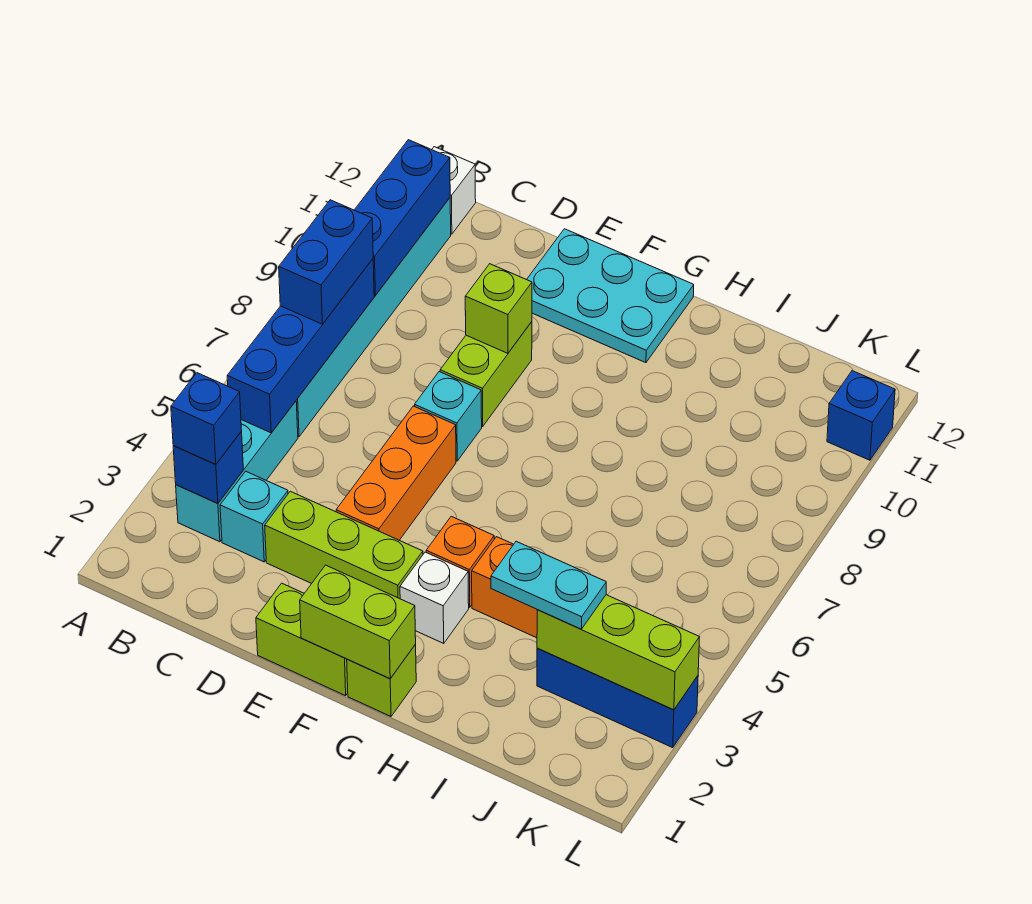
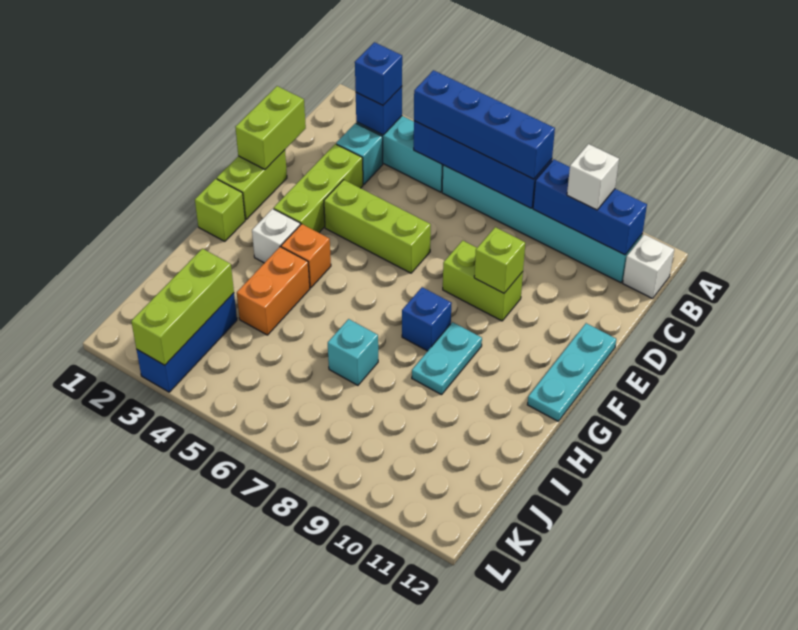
blue brick B7:B8 level 3 -> blue brick B5:B8 level 3
none -> white brick B10 level 3
orange brick E4:E6 level 1 -> lime brick E4:E6 level 1
cyan brick E7 level 1 -> cyan brick I7 level 1
cyan plate E11:G12 level 1 -> cyan plate E12:G12 level 1
lime brick F1:G1 level 2 -> lime brick D1:E1 level 2
cyan plate I3:J3 level 3 -> cyan plate G9:H9 level 1
blue brick L11 level 1 -> blue brick G8 level 1

